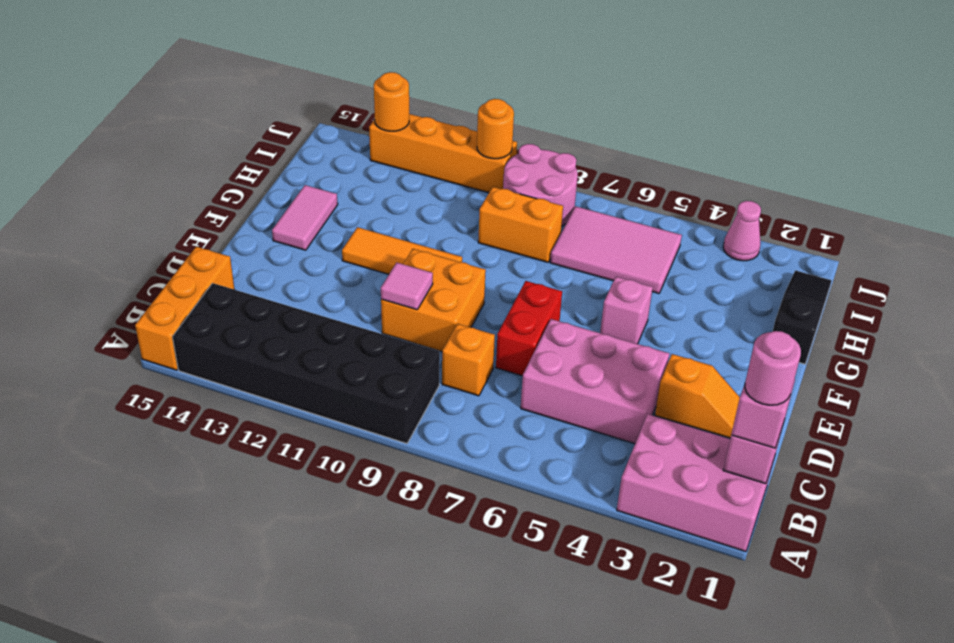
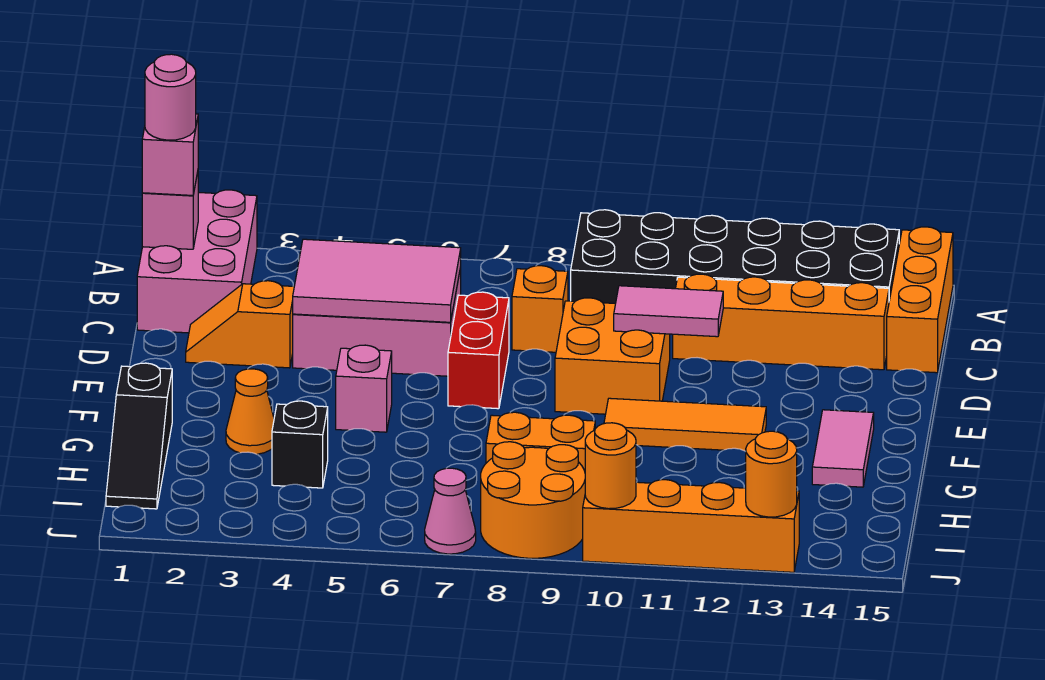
pink brick A1:B3 level 1 -> pink brick A1:C2 level 1
none -> orange brick C11:C14 level 1
pink tile D10 level 2 -> pink tile D10:D11 level 2
none -> orange cone G3 level 1
none -> black brick H4 level 1
pink tile H5:I7 level 1 -> pink tile C4:D6 level 2
pink round brick I8:J9 level 1 -> orange round brick I8:J9 level 1
pink cone J3 level 1 -> pink cone J7 level 1

